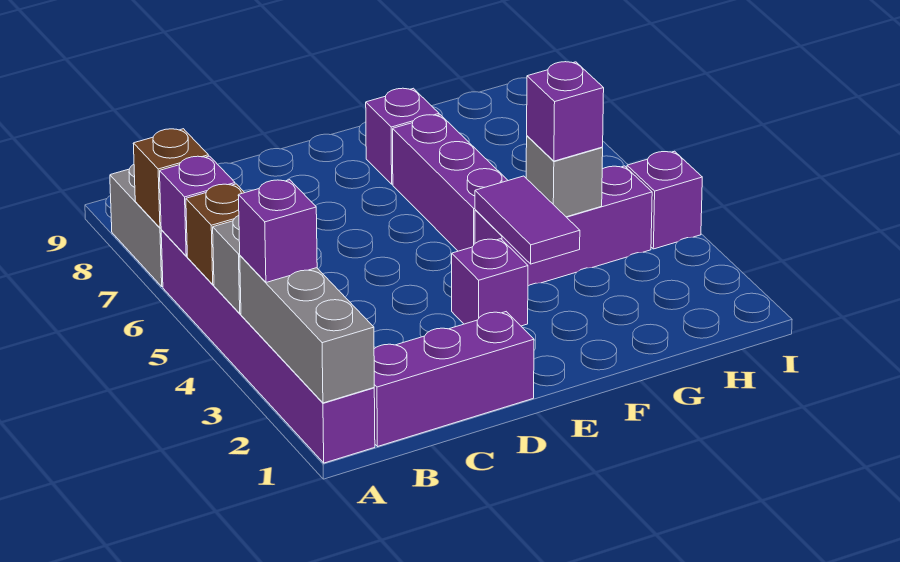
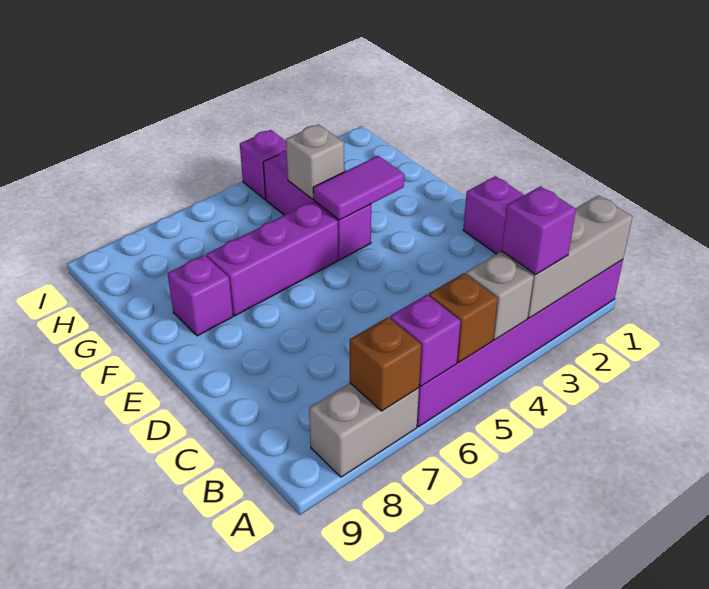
purple brick E3 level 1 -> none
purple brick G4 level 3 -> none

